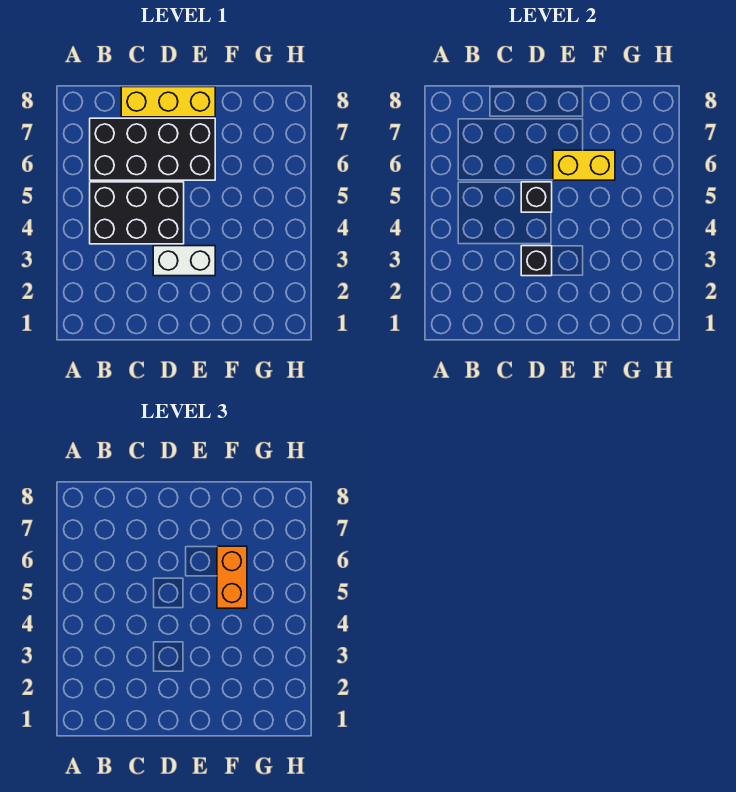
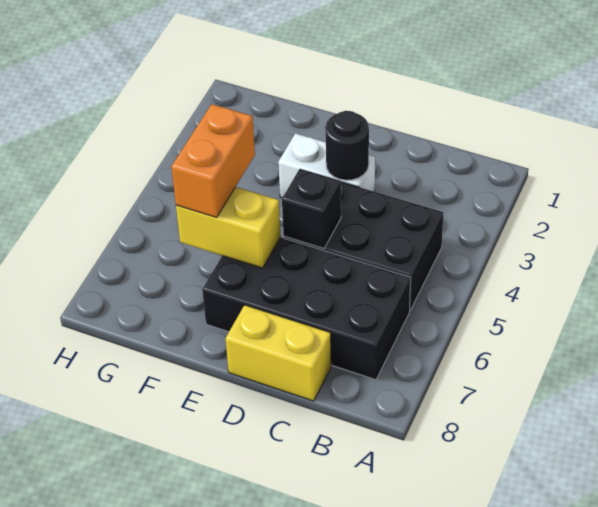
yellow brick C8:E8 level 1 -> yellow brick C8:D8 level 1
black brick D3 level 2 -> black round brick D3 level 2

